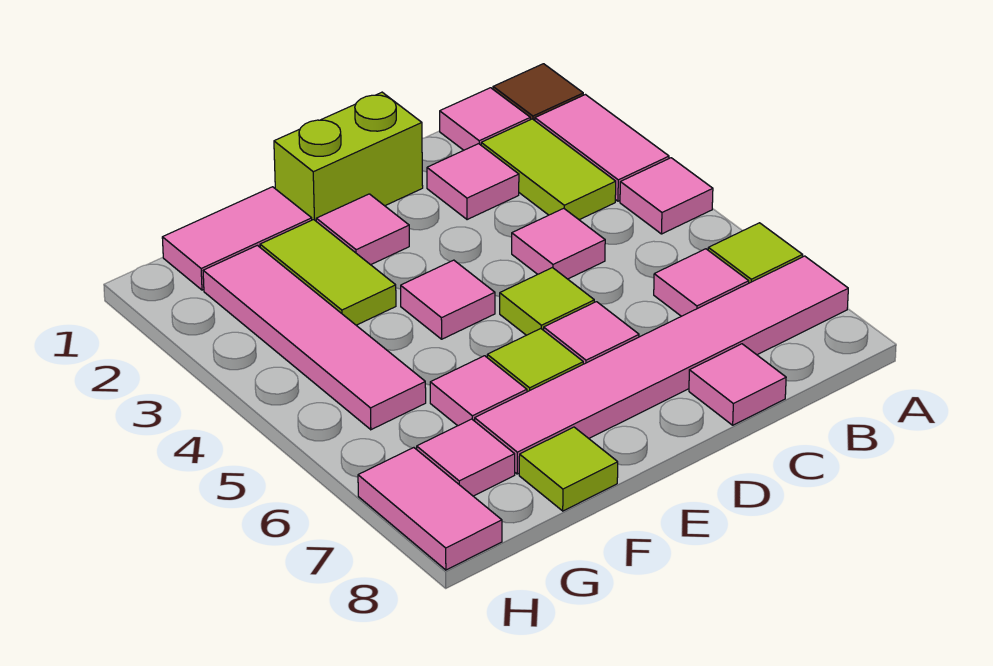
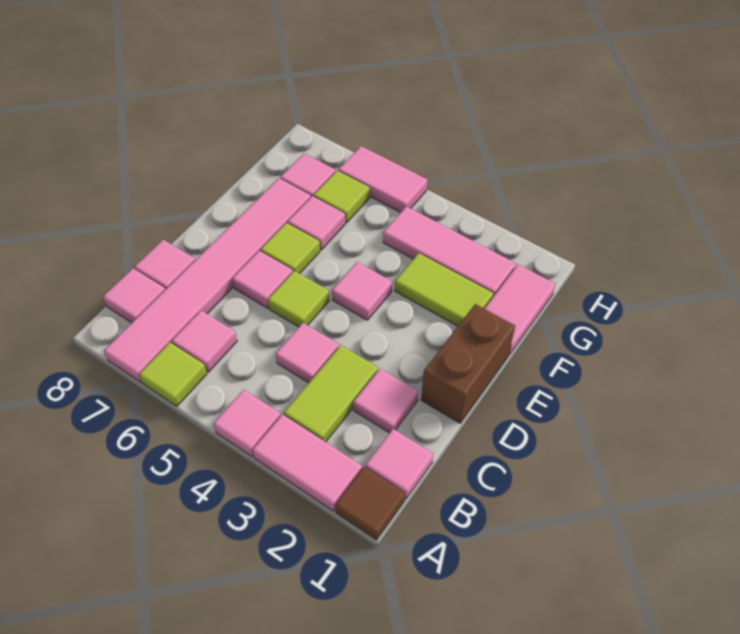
lime tile B2:B3 level 1 -> lime tile B3:C3 level 1
lime brick D1:E1 level 1 -> brown brick D1:E1 level 1
pink tile E2 level 1 -> pink tile B8 level 1
lime tile F8 level 1 -> lime tile G6 level 1
pink tile G2:G5 level 1 -> pink tile G2:G4 level 1
pink tile H7:H8 level 1 -> pink tile H5:H6 level 1

